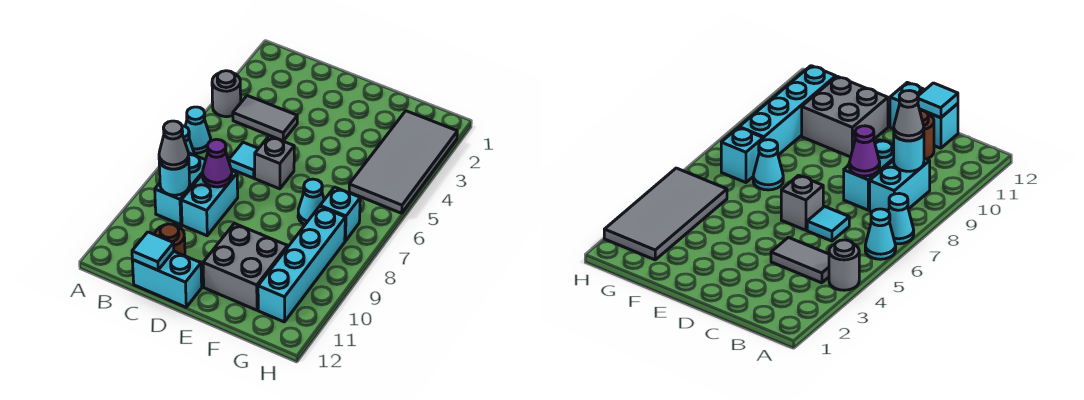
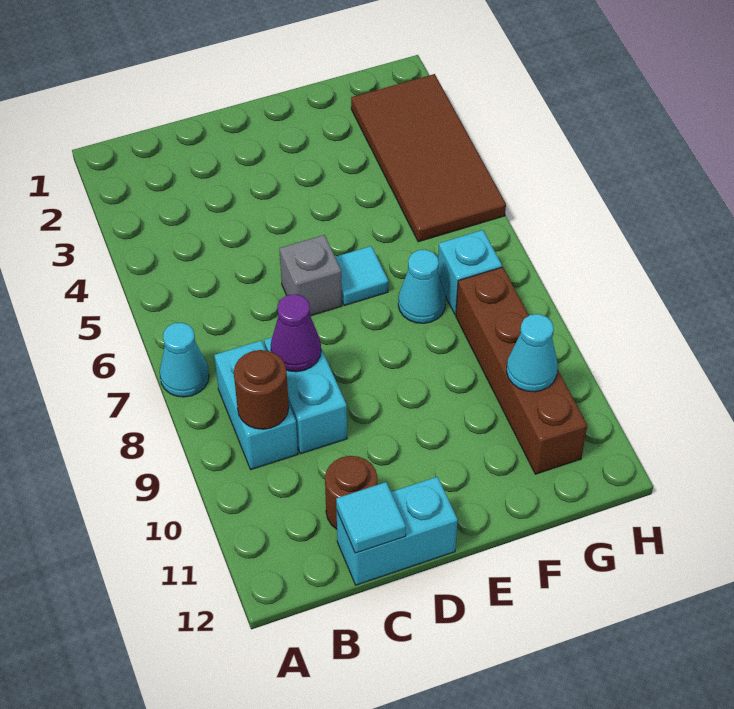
grey round brick A4 level 1 -> none
cyan cone A6 level 1 -> cyan cone G10 level 2
grey tile B4:C4 level 1 -> none
cyan round brick B9 level 2 -> brown round brick B9 level 2
grey cone B9 level 3 -> none
cyan tile C6 level 1 -> cyan tile E6 level 1
grey brick E10:F11 level 1 -> none
grey tile G2:H5 level 1 -> brown tile G2:H5 level 1
cyan brick G8:G11 level 1 -> brown brick G8:G11 level 1

